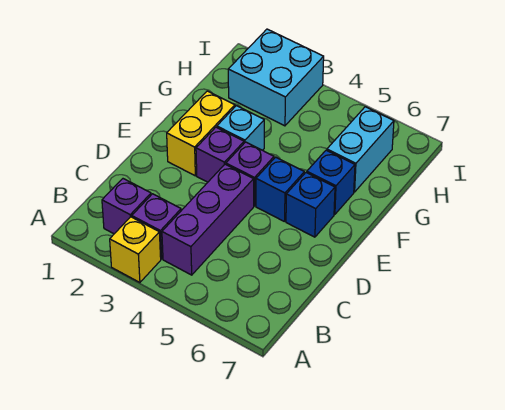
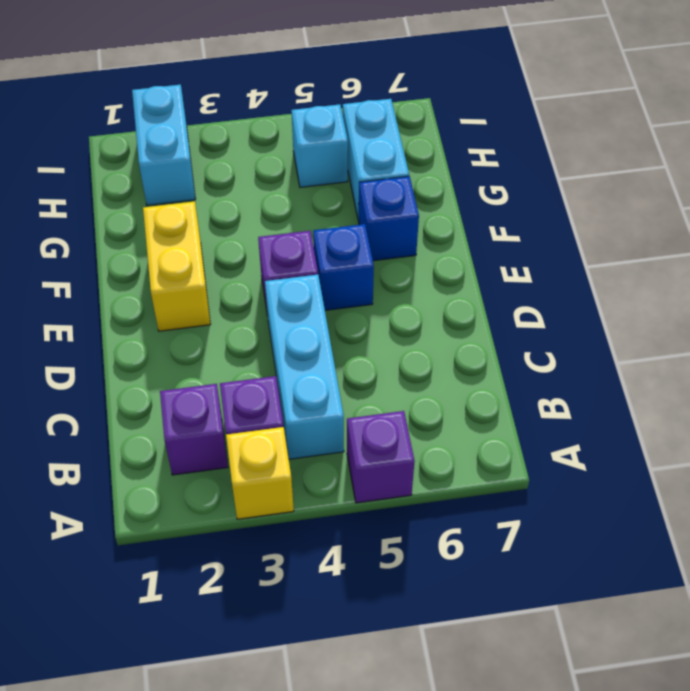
purple brick B4:D4 level 1 -> cyan brick B4:D4 level 1
purple brick E3 level 1 -> purple brick A5 level 1
blue brick E6 level 1 -> none
cyan brick F3 level 1 -> cyan brick H5 level 1
cyan brick H2:I3 level 1 -> cyan brick H2:I2 level 1

